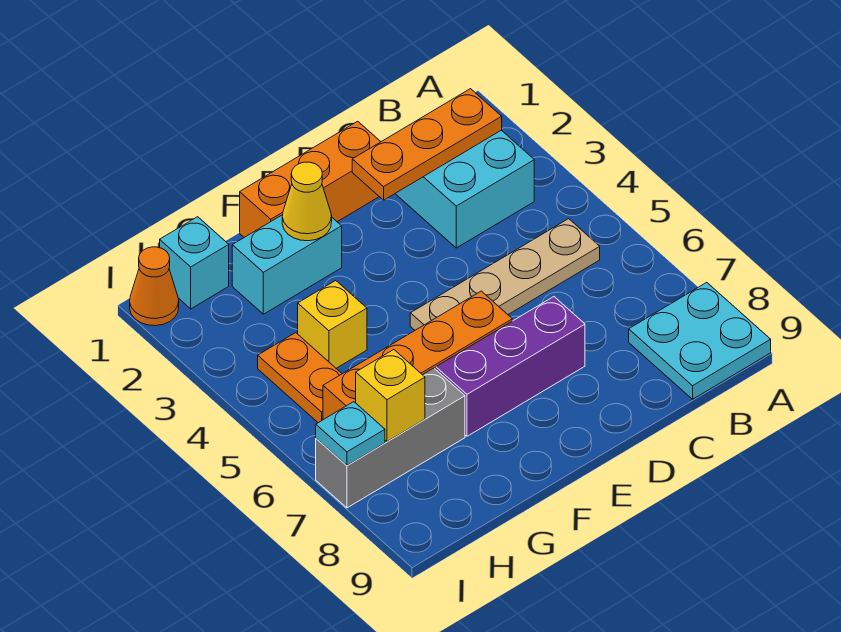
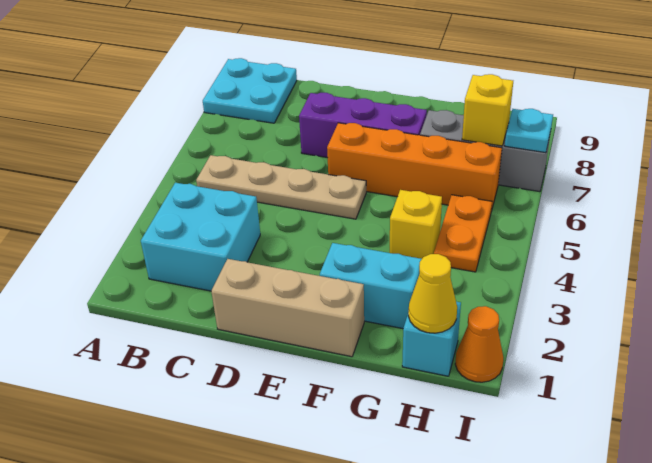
orange plate B2:D2 level 2 -> none
orange brick D1:F1 level 1 -> tan brick D1:F1 level 1
yellow cone F2 level 2 -> yellow cone H1 level 2

